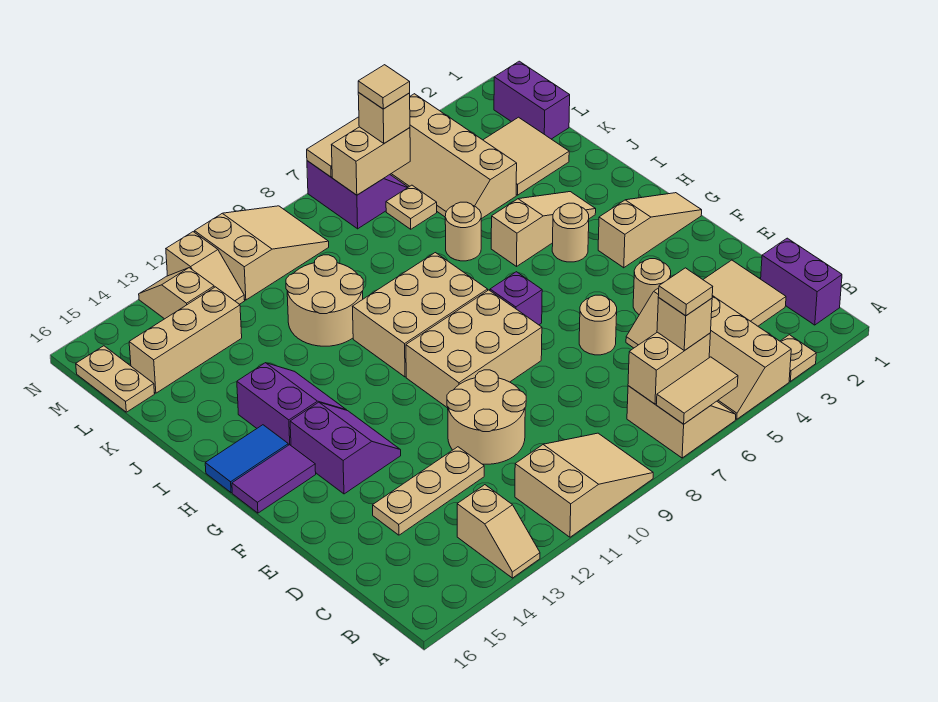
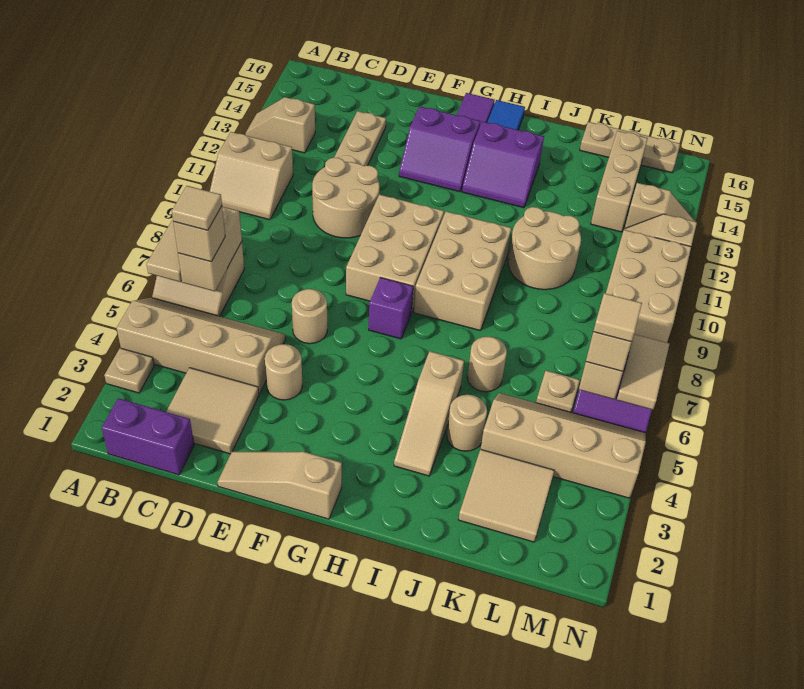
tan slope A9:B11 level 1 top 11 -> tan slope A10:B11 level 1 top 11
tan slope G1:G3 level 1 top 3 -> tan slope E1:G1 level 1 top G
tan round brick H4 level 1 -> tan round brick J4 level 1
purple brick L1:M1 level 1 -> none
tan plate L16:M16 level 1 -> tan plate K16:M16 level 1
tan slope M9:N11 level 1 top 11 -> tan brick M9:N11 level 1

